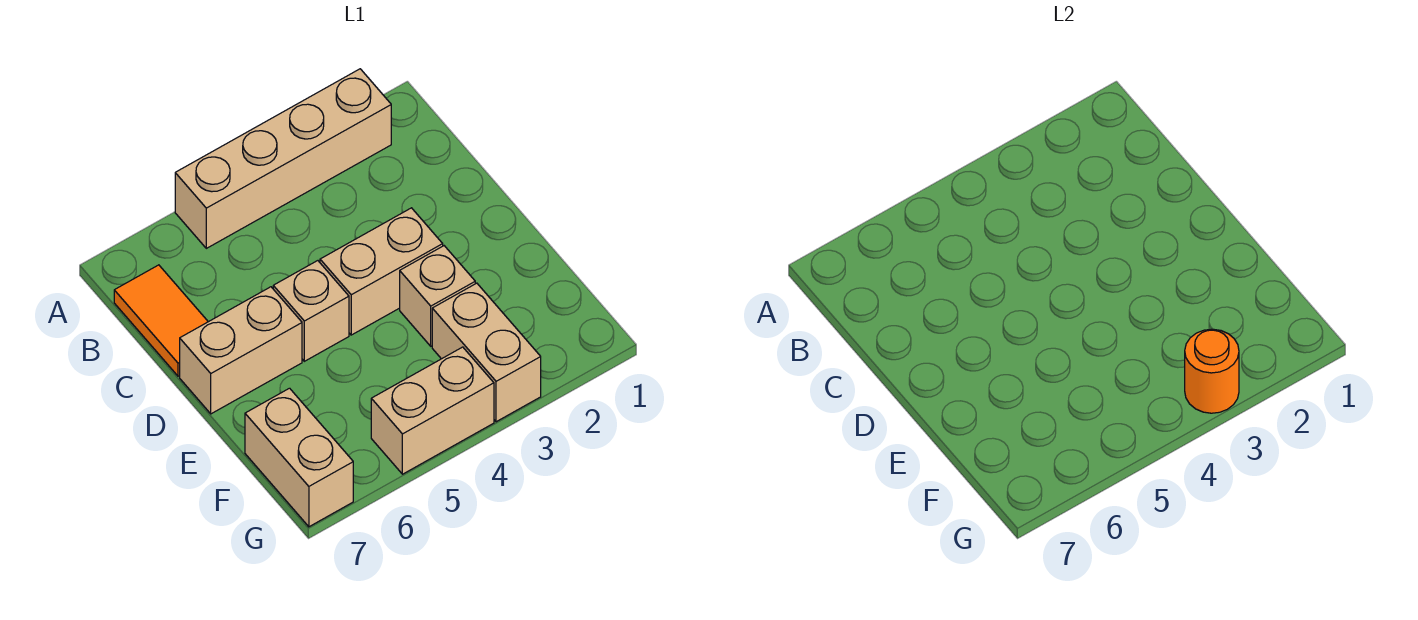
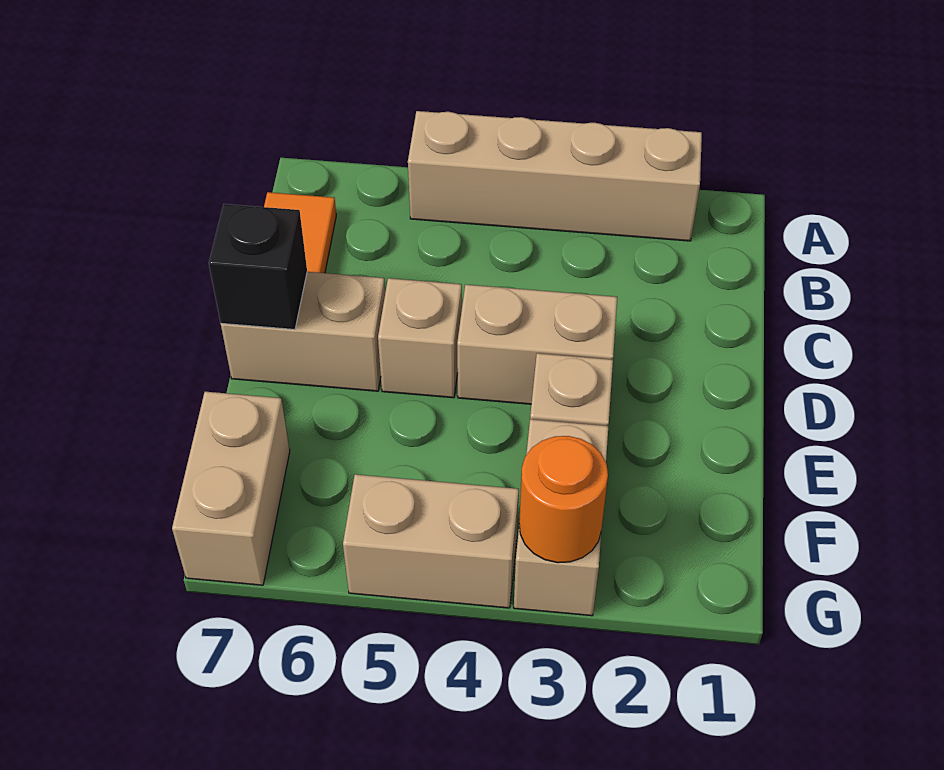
none -> black brick D7 level 2

